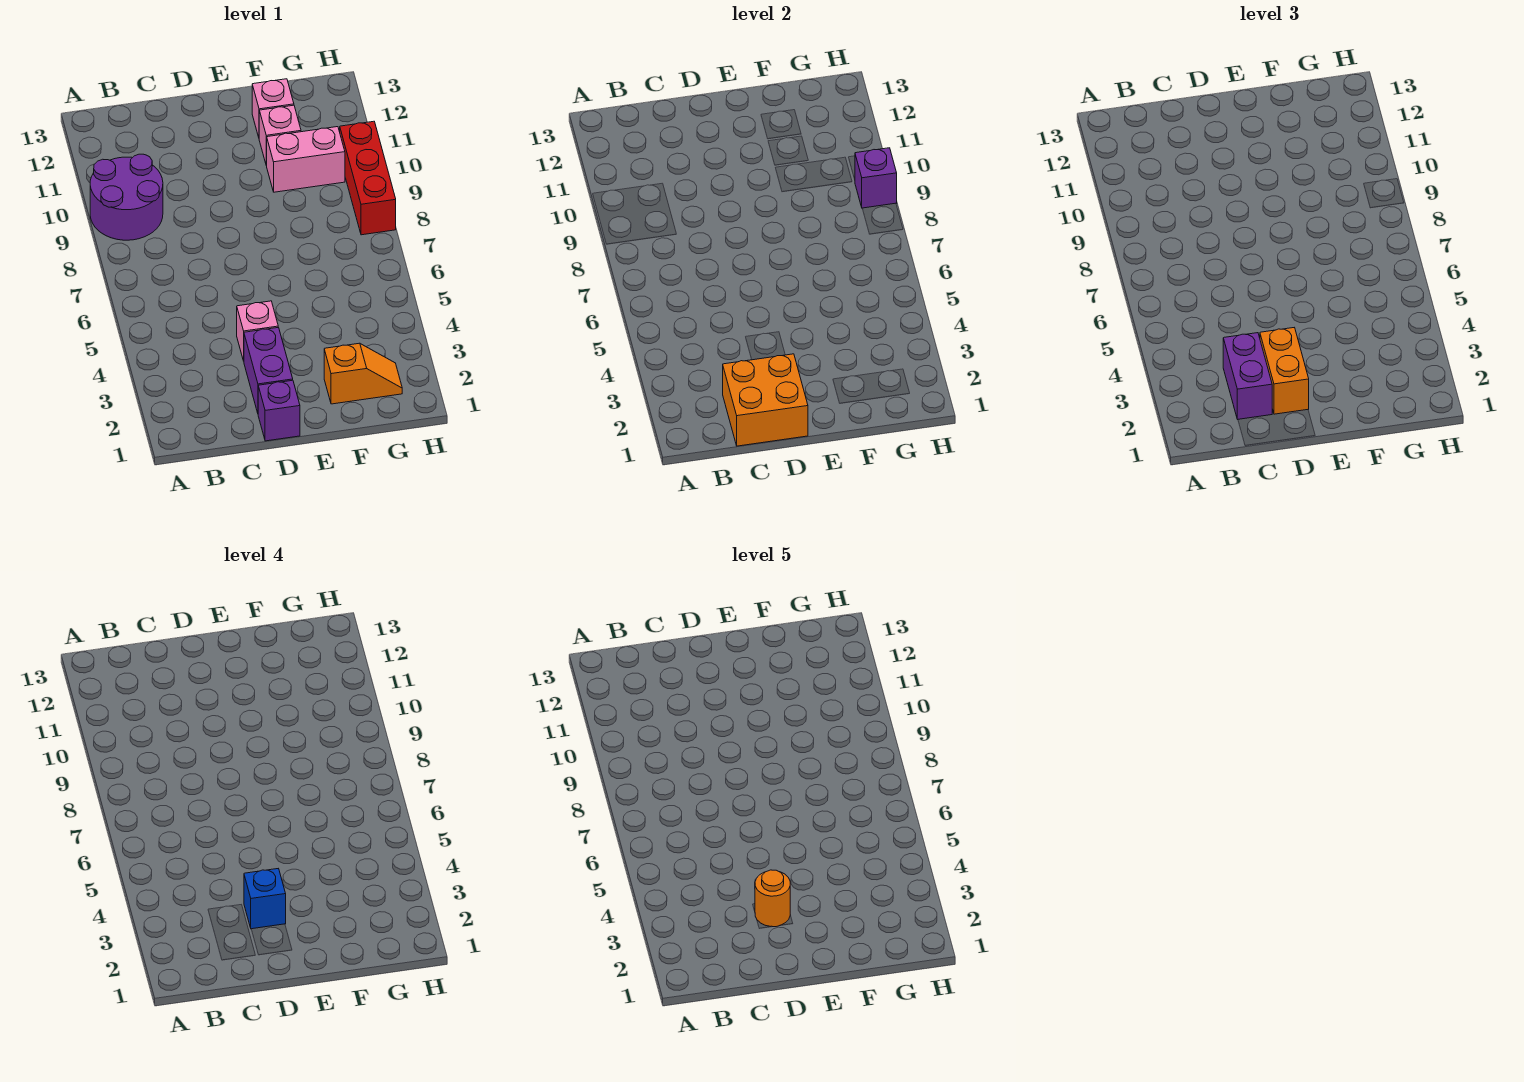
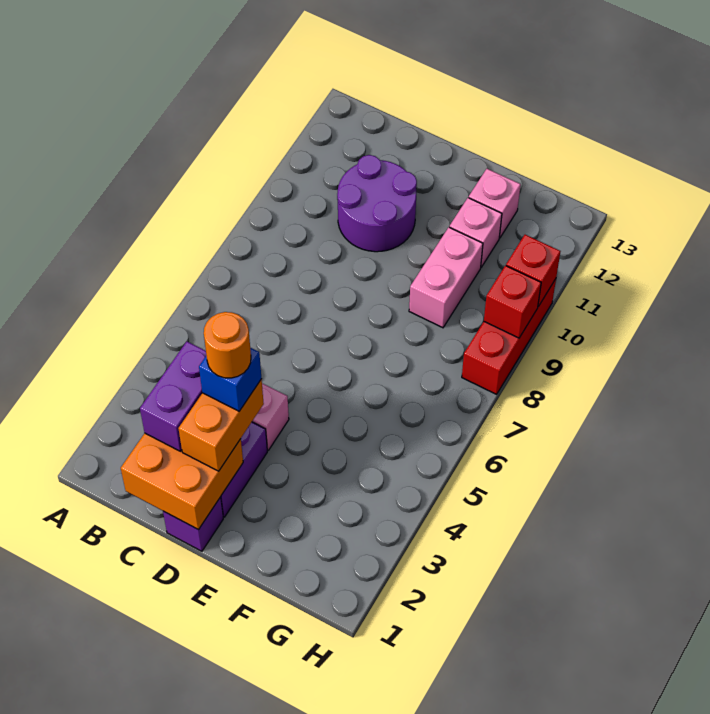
purple round brick A9:B10 level 1 -> purple round brick C10:D11 level 1
orange slope F2:G2 level 1 top F -> none
pink brick F10:G10 level 1 -> pink brick F9:F10 level 1
purple brick H9 level 2 -> red brick H9 level 2
none -> red brick H10 level 2

